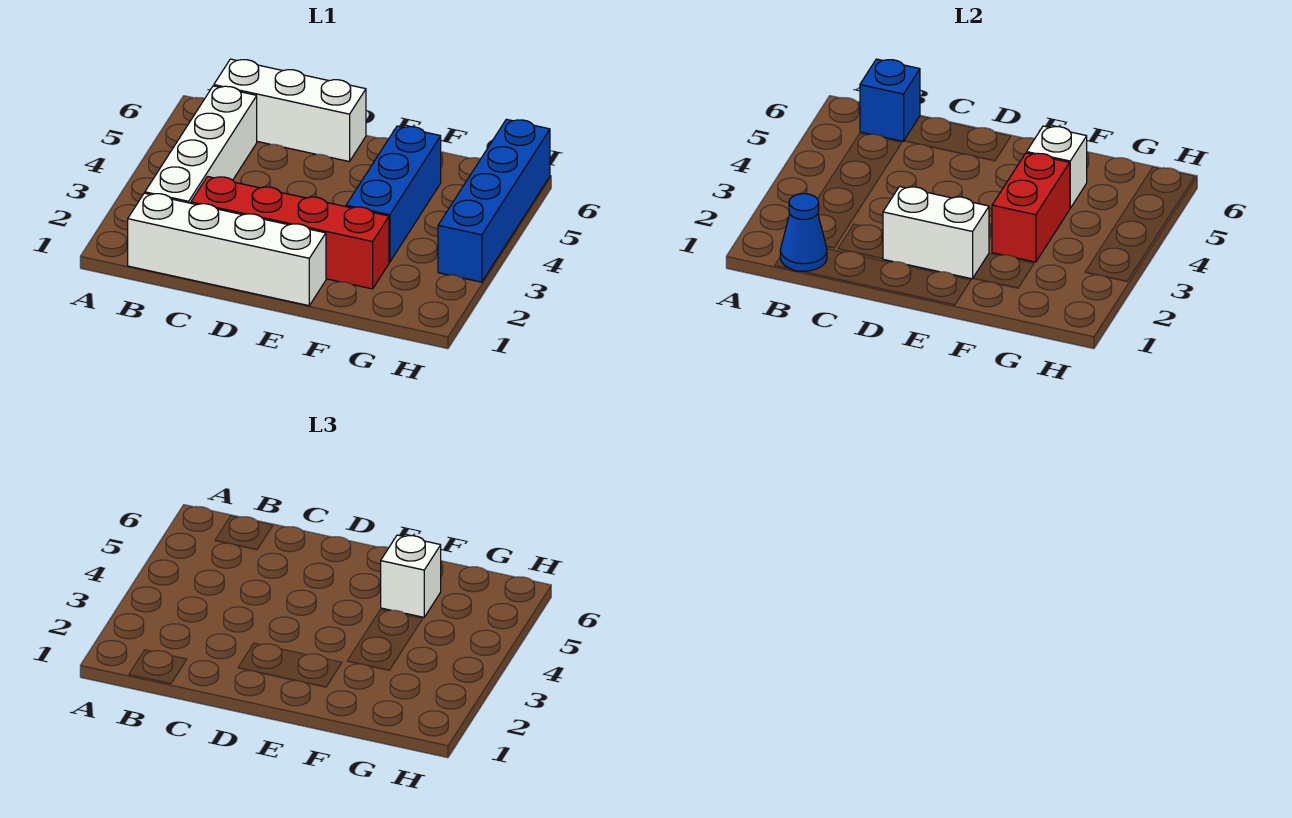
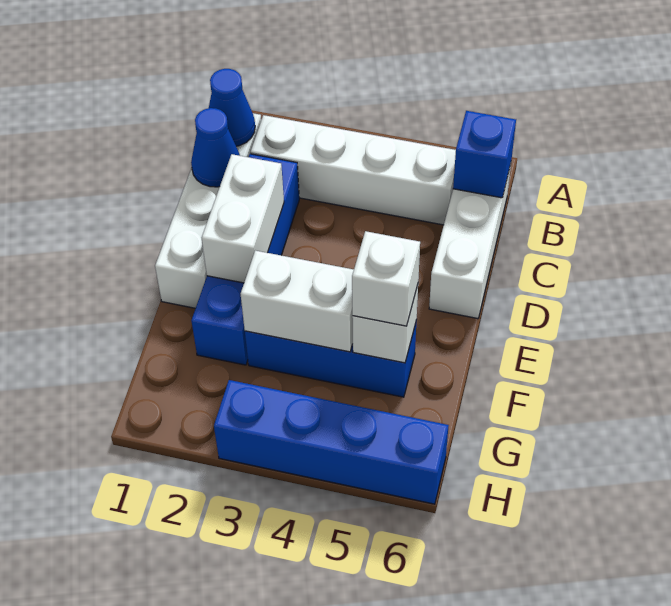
none -> blue cone C1 level 2
red brick C2:F2 level 1 -> blue brick C2:F2 level 1
red brick F3:F4 level 2 -> white brick F3:F4 level 2

